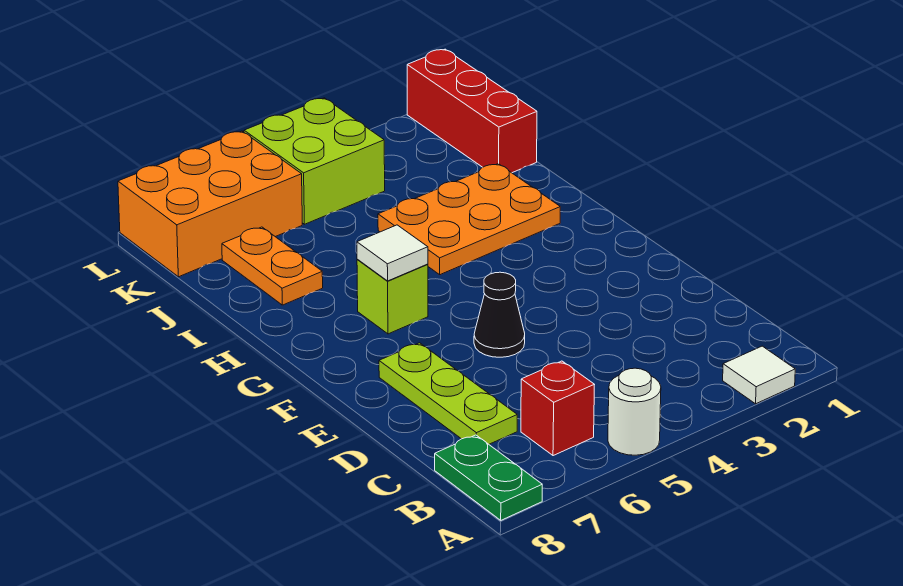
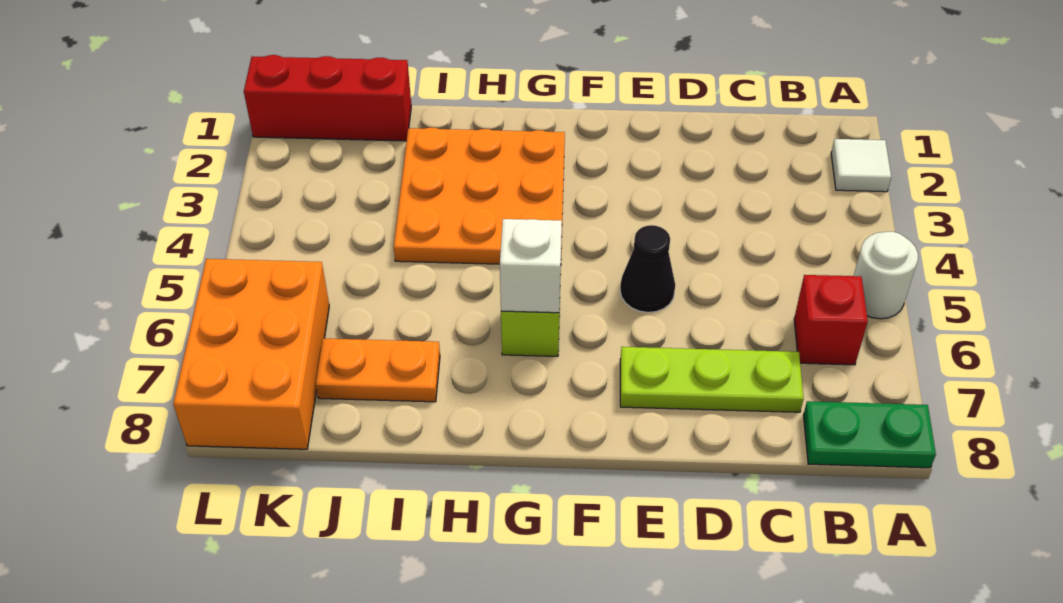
white tile G6 level 2 -> white brick G6 level 2
orange plate H2:I4 level 1 -> orange plate G2:I4 level 1
lime brick K4:L5 level 1 -> none

